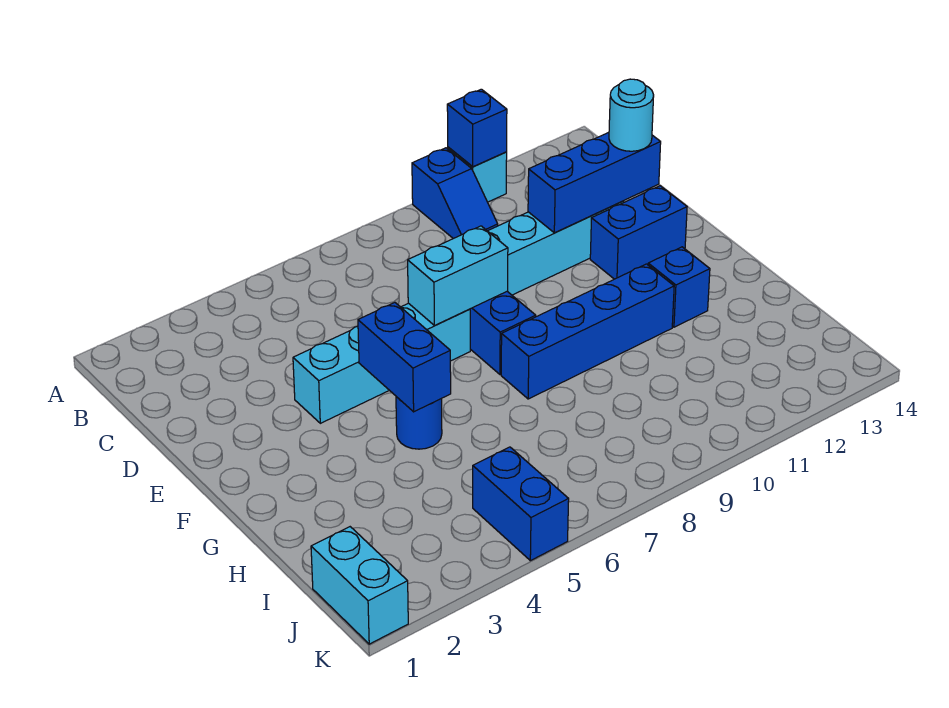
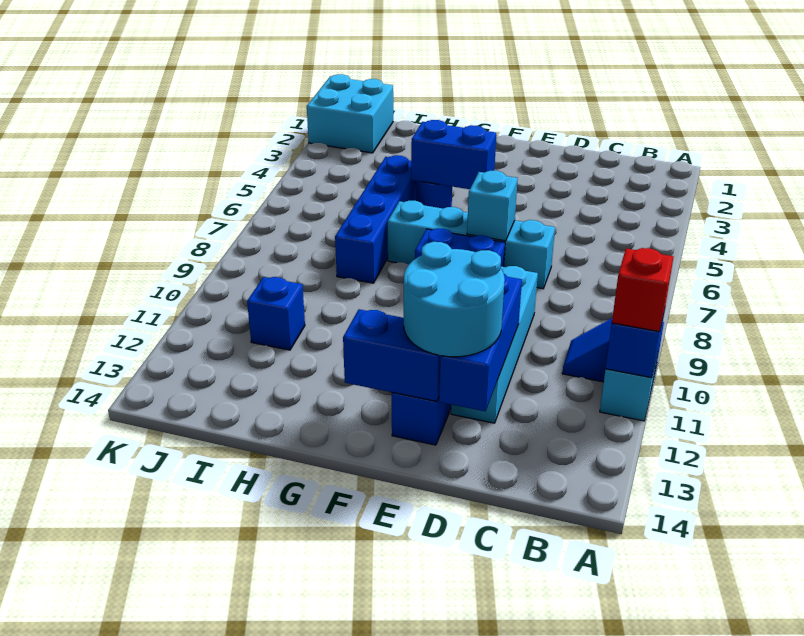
none -> red brick A11 level 3
cyan round brick D13 level 3 -> cyan round brick D12:E13 level 3
cyan brick E4:E7 level 1 -> cyan brick D7:G7 level 1
cyan brick E7:E8 level 2 -> cyan brick E7 level 2
blue brick G8:G11 level 1 -> blue brick H5:H8 level 1
blue brick G12 level 1 -> blue brick I11 level 1
cyan brick J1:K1 level 1 -> cyan brick J1:K2 level 1
blue brick J5:K5 level 1 -> blue brick E13:F13 level 2

